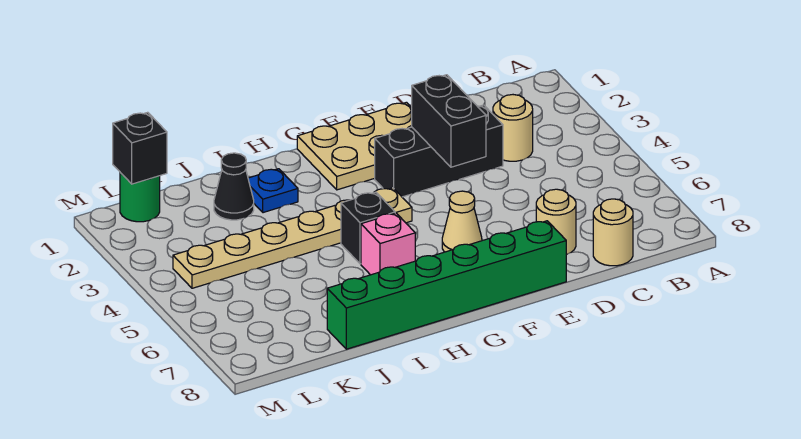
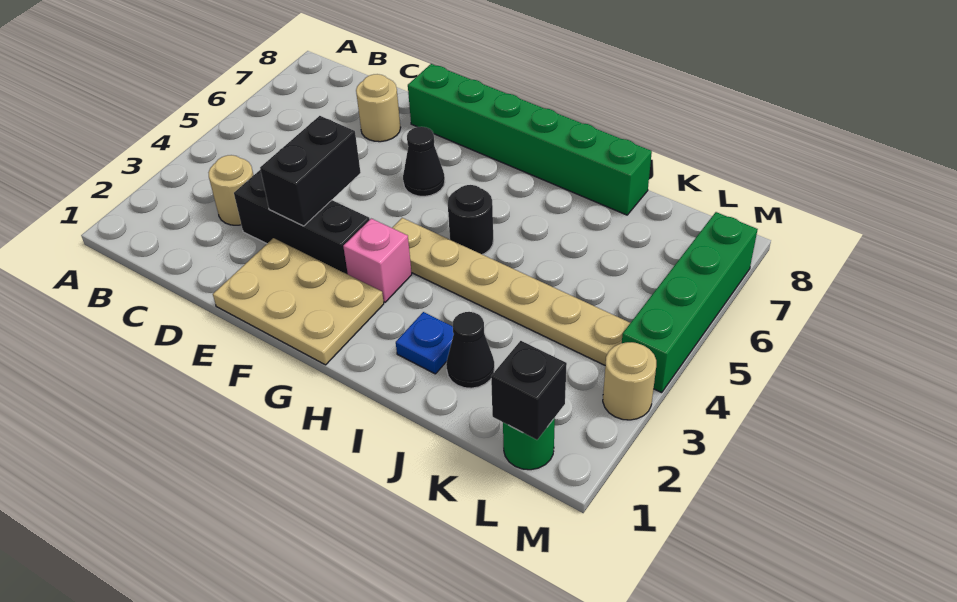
tan round brick C8 level 1 -> tan round brick M3 level 1
tan cone F6 level 1 -> black cone F6 level 1
black brick H5 level 1 -> black round brick H5 level 1
pink brick H6 level 1 -> pink brick G3 level 1
none -> green brick M4:M7 level 1

